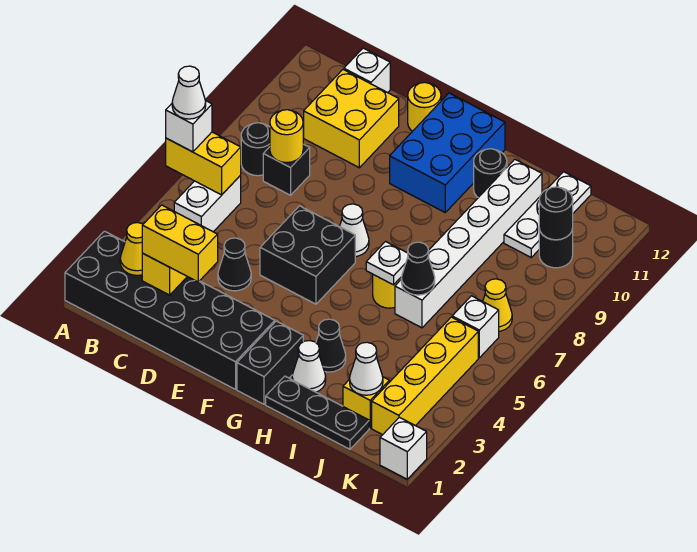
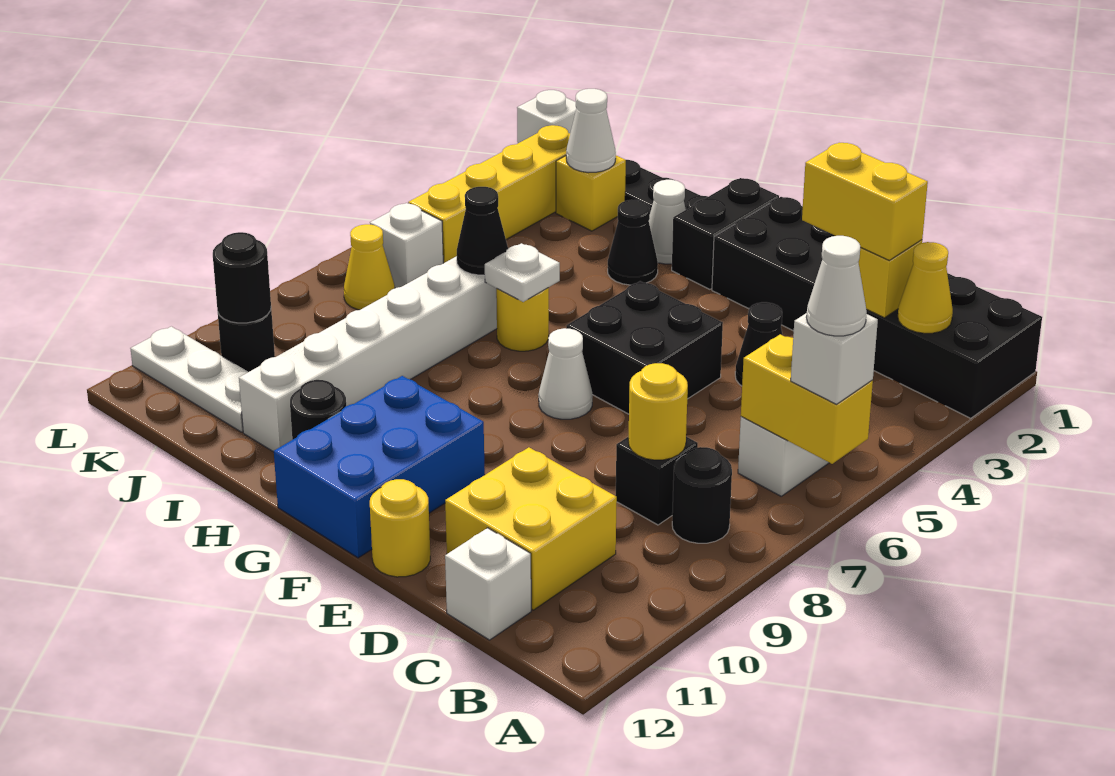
white plate J10:J12 level 1 -> white plate J11:L11 level 1

